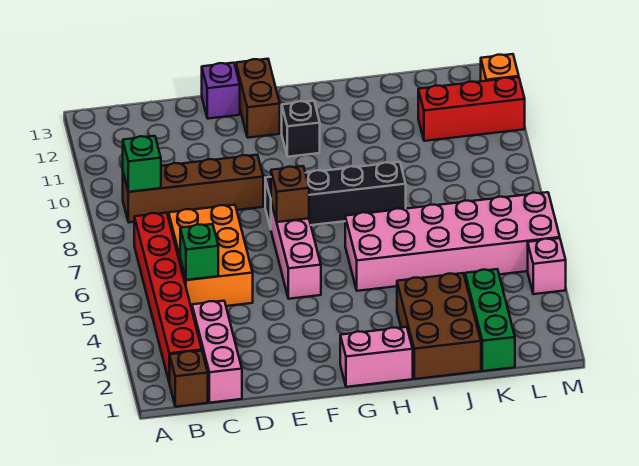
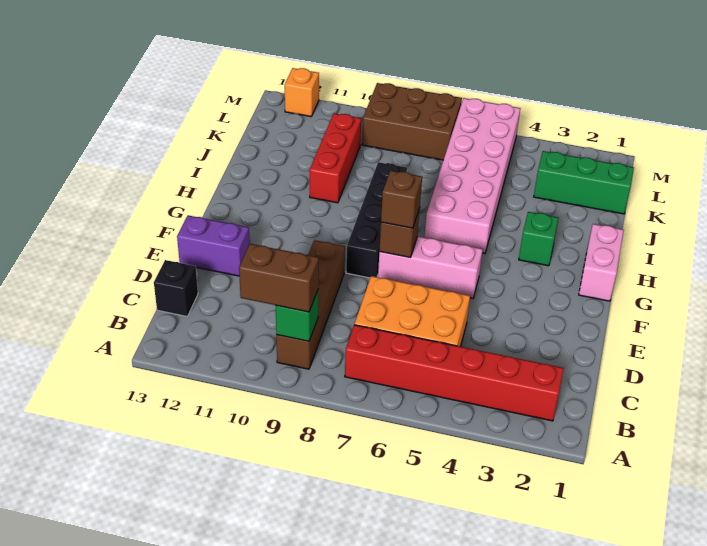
brown brick B1 level 1 -> brown brick F7 level 3
pink brick C1:C3 level 1 -> none
green brick C5 level 2 -> green brick H3 level 1
purple brick E13 level 1 -> purple brick E12:E13 level 1
brown brick F12:F13 level 1 -> brown brick B9:B10 level 3
black brick G11 level 1 -> black brick C13 level 1
brown brick I1:J3 level 1 -> brown brick L7:M9 level 1
red brick K11:M11 level 1 -> red brick I10:K10 level 1
pink brick M4 level 1 -> none

